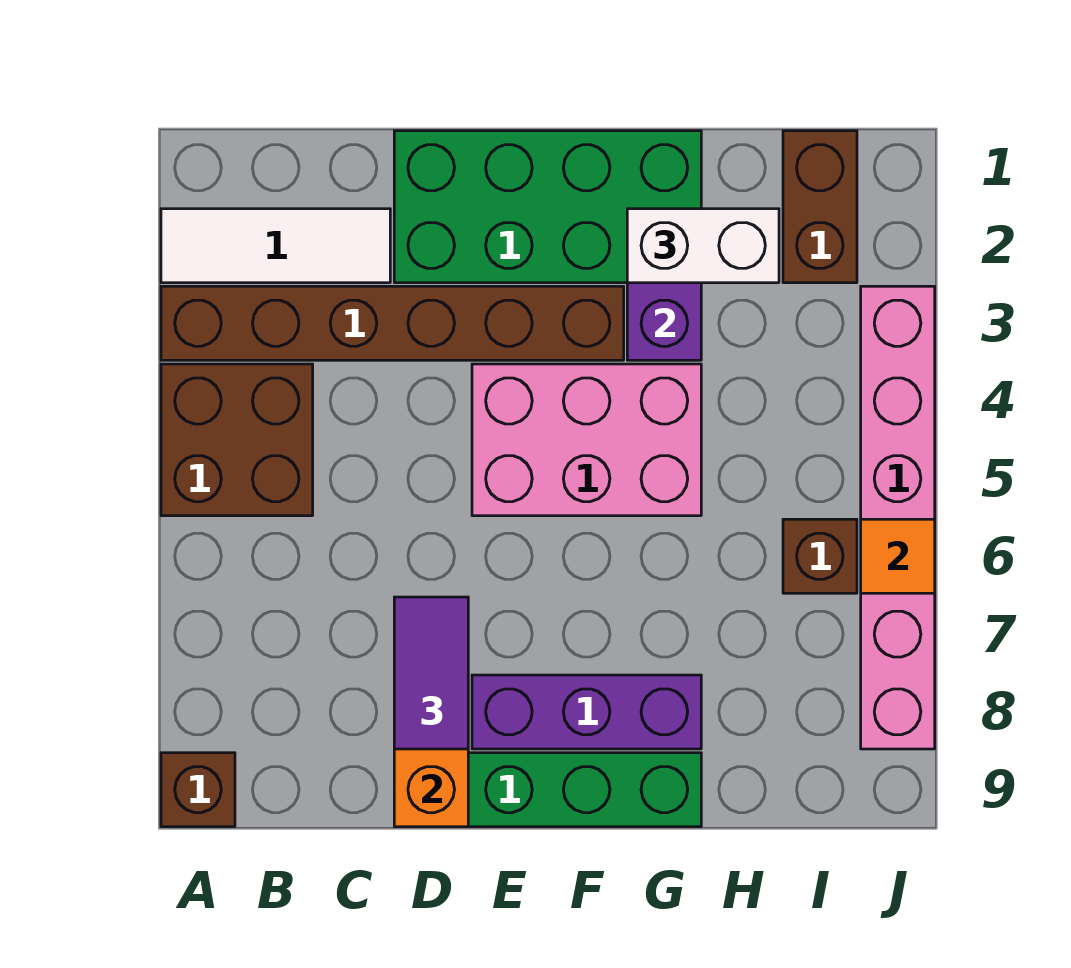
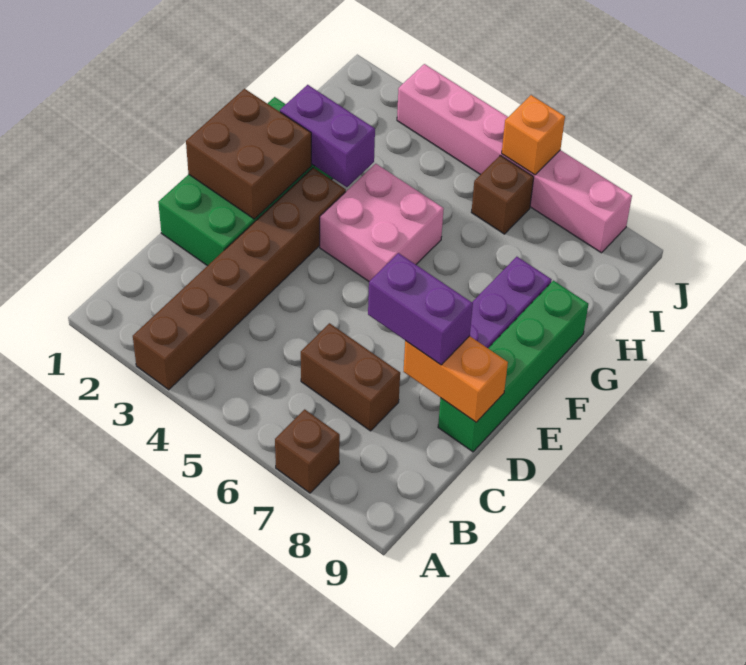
white tile A2:C2 level 1 -> none
brown brick A4:B5 level 1 -> brown brick E1:F2 level 2
brown brick A9 level 1 -> brown brick A7 level 1
purple tile D7:D8 level 3 -> purple brick D7:D8 level 3
pink brick E4:G5 level 1 -> pink brick F4:G5 level 1
white brick G2:H2 level 3 -> none
brown brick I1:I2 level 1 -> brown brick C6:C7 level 1
orange tile J6 level 2 -> orange brick J6 level 2

